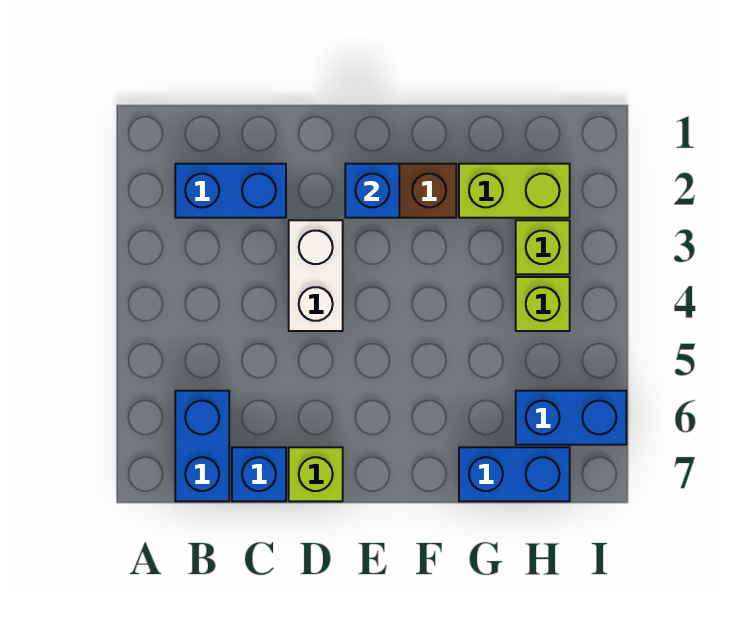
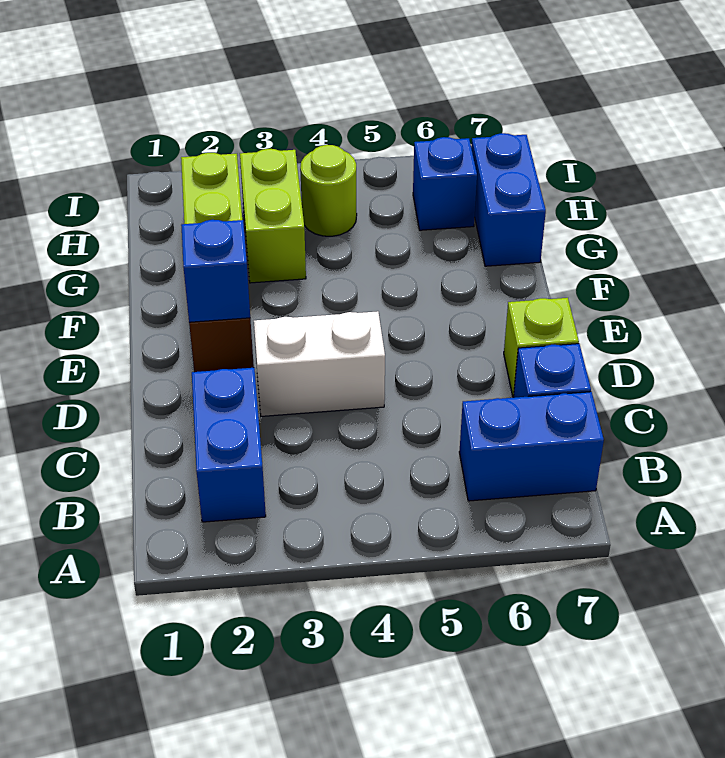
lime brick H3 level 1 -> lime brick G3:H3 level 1
lime brick H4 level 1 -> lime round brick H4 level 1
blue brick H6:I6 level 1 -> blue brick H6 level 1

